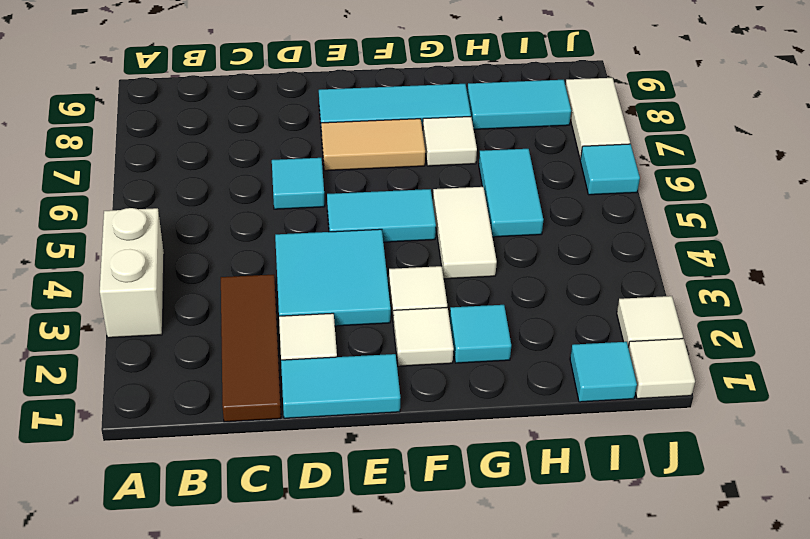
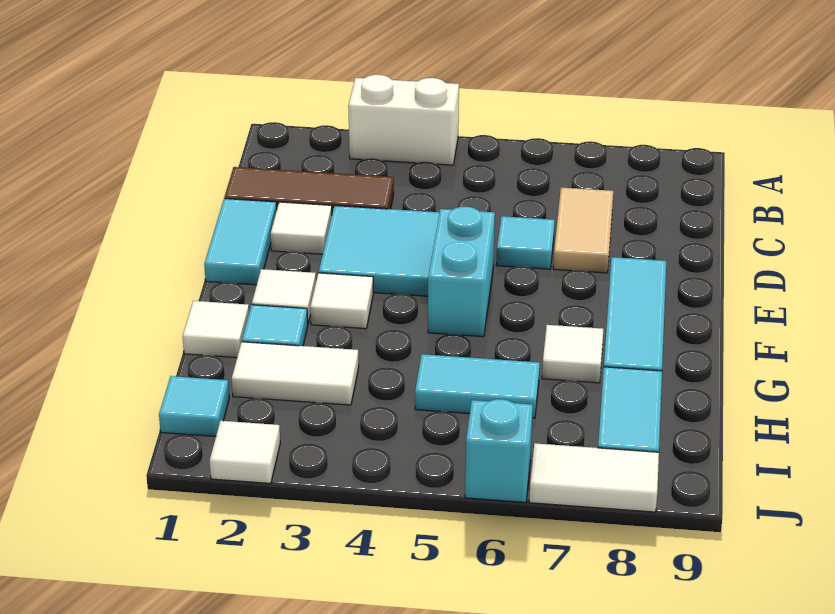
cyan tile E5:F5 level 1 -> cyan brick E5:F5 level 1
tan tile E7:F7 level 1 -> tan tile C7:D7 level 1
white tile G4:G5 level 1 -> white tile H2:H3 level 1
white tile J1 level 1 -> white tile G1 level 1
cyan tile J6 level 1 -> cyan brick J6 level 1

